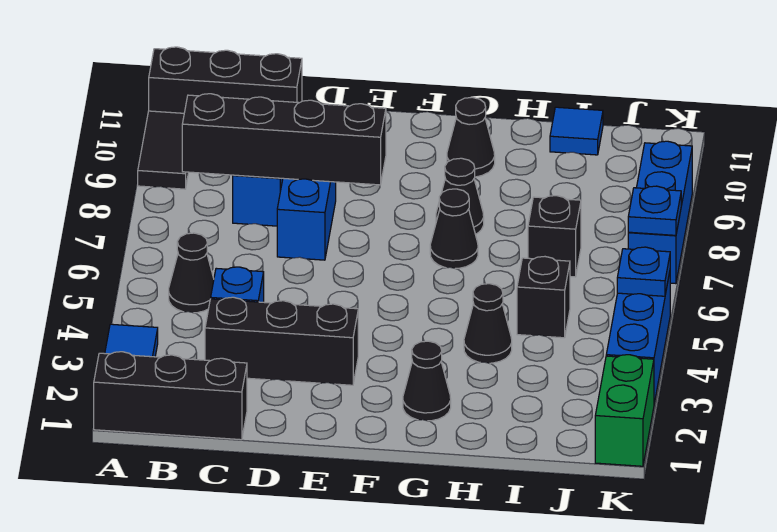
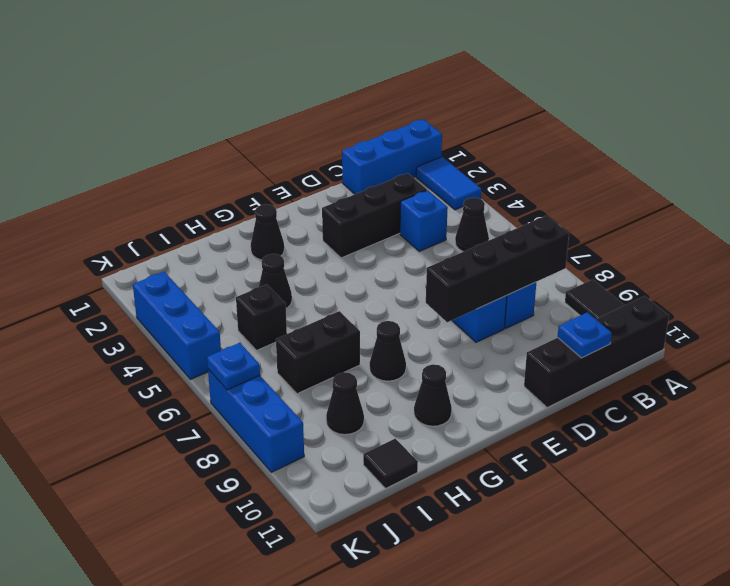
black brick A1:C1 level 1 -> blue brick A1:C1 level 1
black brick A11:C11 level 1 -> black brick A11:D11 level 1
black cone G7 level 1 -> black cone I9 level 1
black brick I7 level 1 -> black brick H7:I7 level 1
blue tile I11 level 1 -> black tile I11 level 1
green brick K1:K2 level 1 -> none
blue plate K5 level 2 -> blue plate C11 level 2

